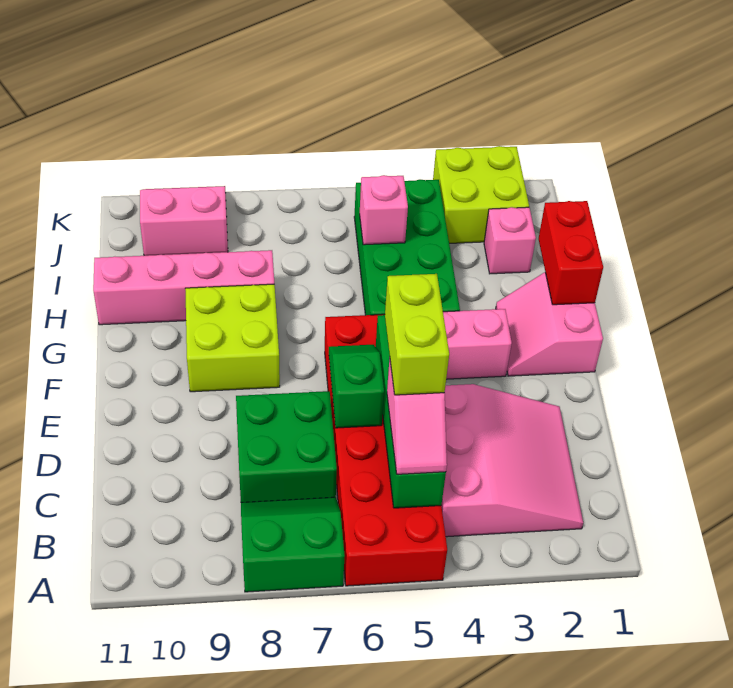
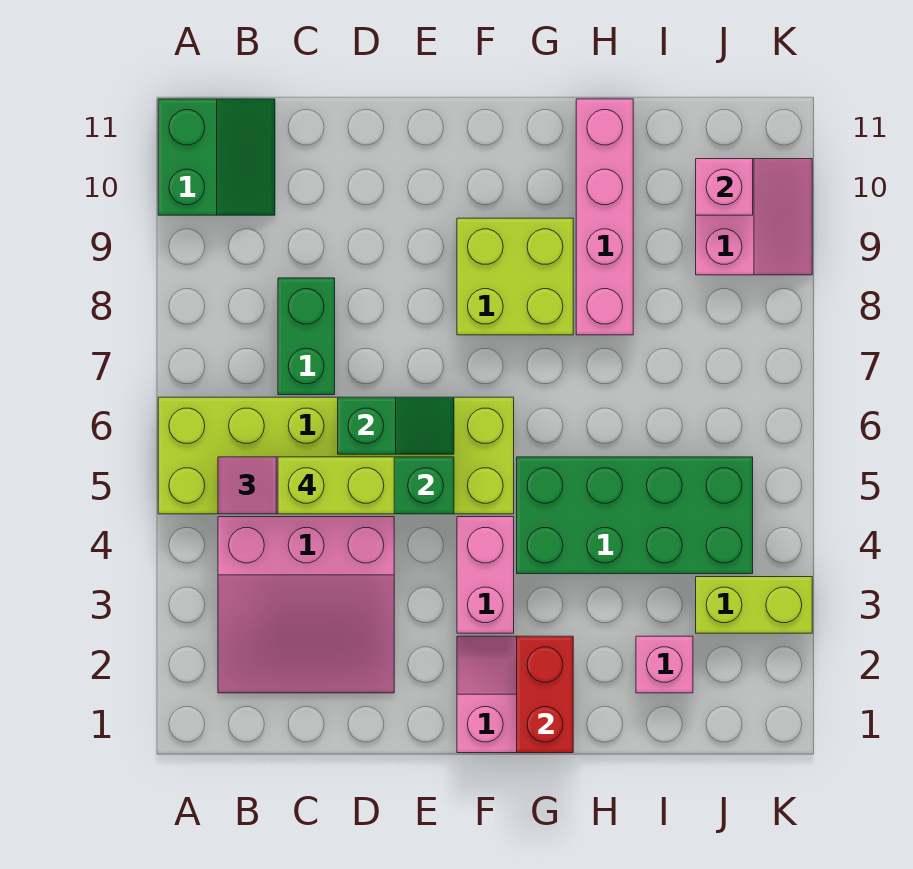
red brick A5:F6 level 1 -> lime brick A5:F6 level 1
green slope A7:B8 level 1 top A -> green slope A10:B11 level 1 top A
green brick C7:D8 level 1 -> green brick C7:C8 level 1
red brick G1:H1 level 2 -> red brick G1:G2 level 2
pink brick I5 level 2 -> pink brick J10 level 2
lime brick J2:K3 level 1 -> lime brick J3:K3 level 1

